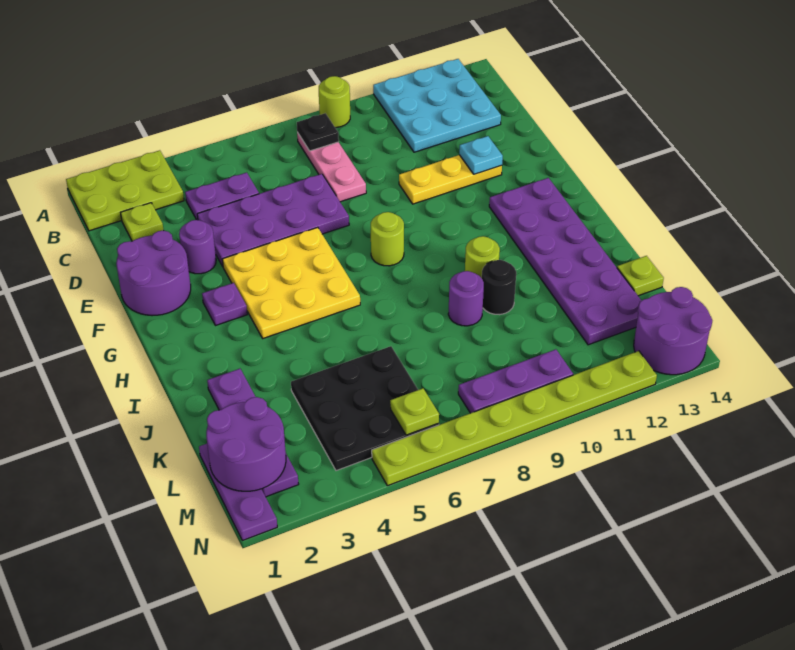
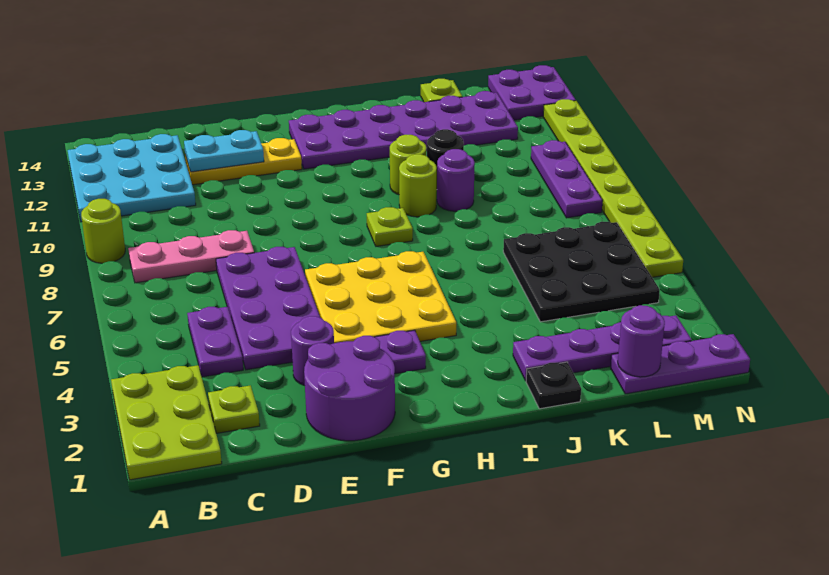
black plate B8 level 2 -> black plate J1 level 1
yellow plate E10:E12 level 1 -> yellow plate D12:F12 level 1
cyan plate E12 level 2 -> cyan plate D12:E12 level 2
lime round brick G8 level 1 -> lime round brick I9 level 1
purple round brick L1:M2 level 2 -> purple round brick L1 level 2
lime plate M6 level 2 -> lime plate H8 level 1
purple round brick M13:N14 level 1 -> purple plate M13:N14 level 1

